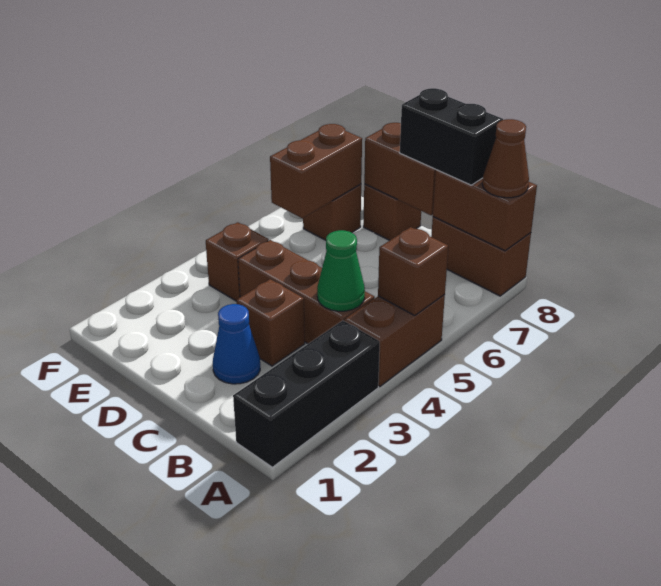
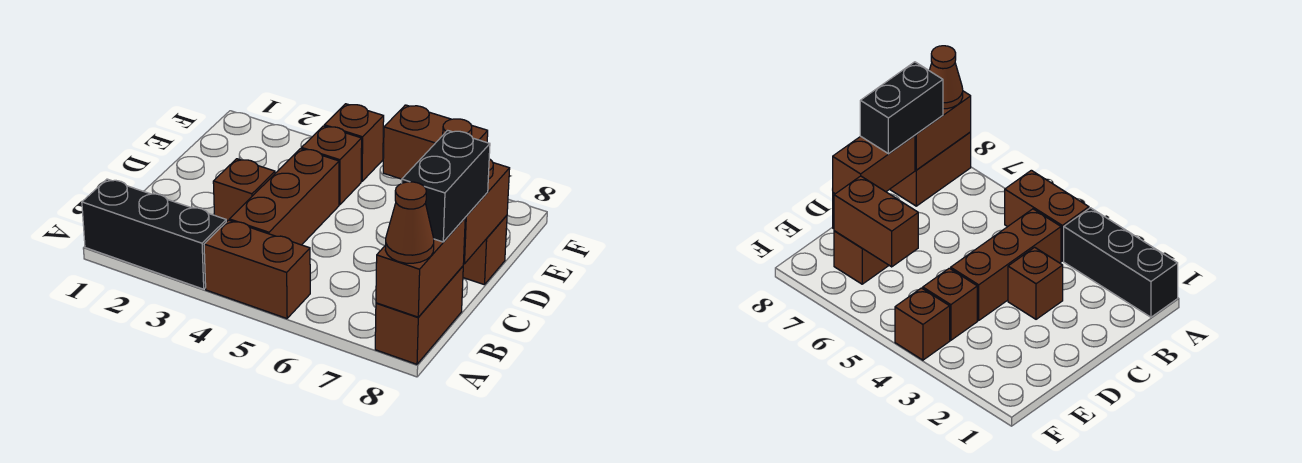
brown brick A5 level 2 -> brown brick F4 level 1
green cone B4 level 2 -> none
blue cone C2 level 1 -> none

